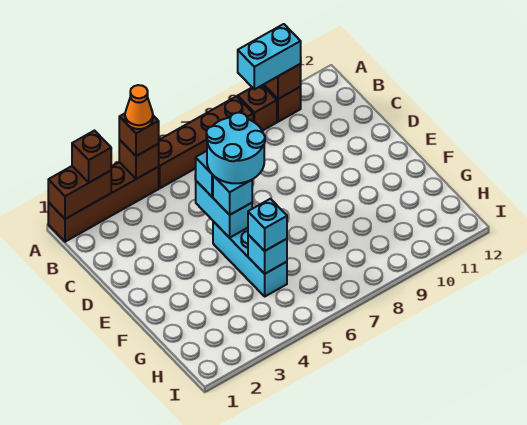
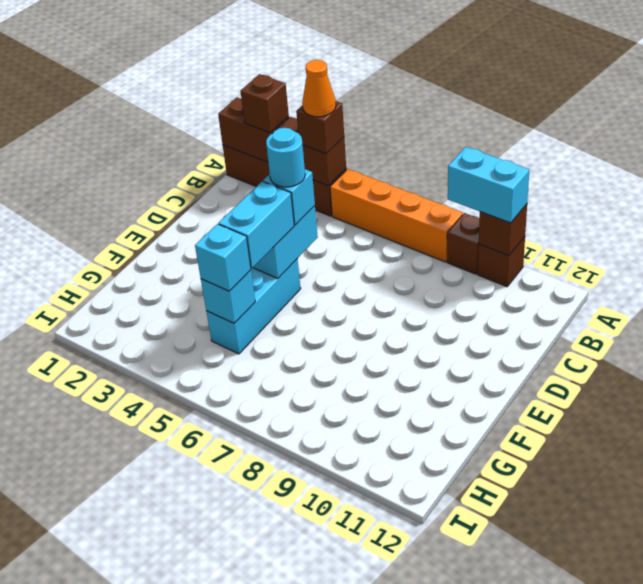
brown brick A4 level 2 -> brown brick A3:A4 level 2
brown brick A5:A8 level 1 -> orange brick A5:A8 level 1
cyan round brick D5:E6 level 4 -> cyan round brick D5 level 4
cyan brick E5 level 3 -> cyan brick E5:F5 level 3

